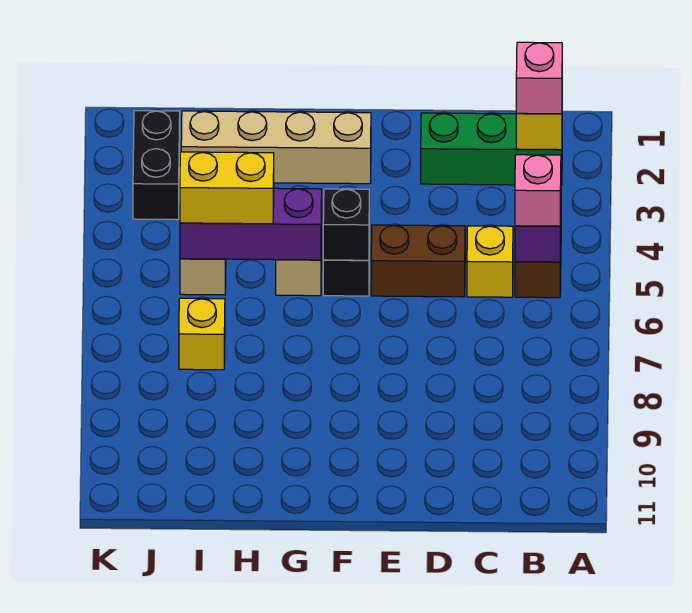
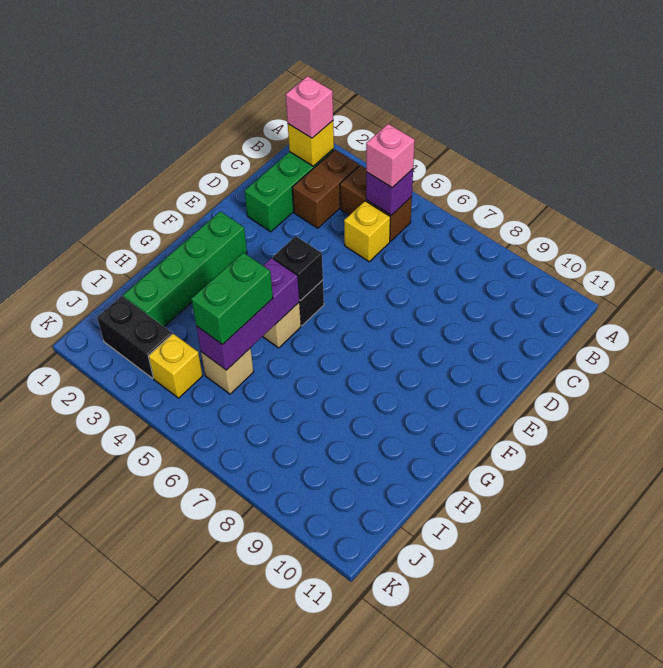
brown brick D5:E5 level 1 -> brown brick B3:C3 level 1
tan brick F2:I2 level 1 -> green brick F2:I2 level 1
yellow brick H5:I5 level 3 -> green brick H5:I5 level 3
yellow brick I7 level 1 -> yellow brick J4 level 1

